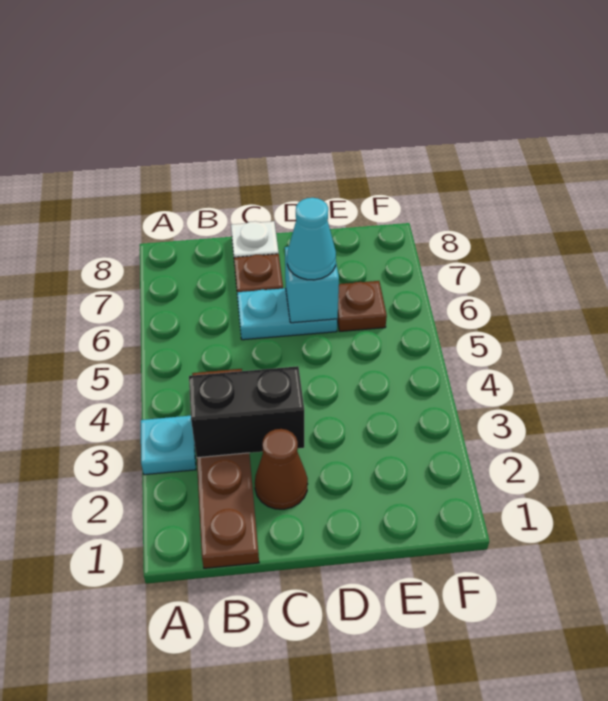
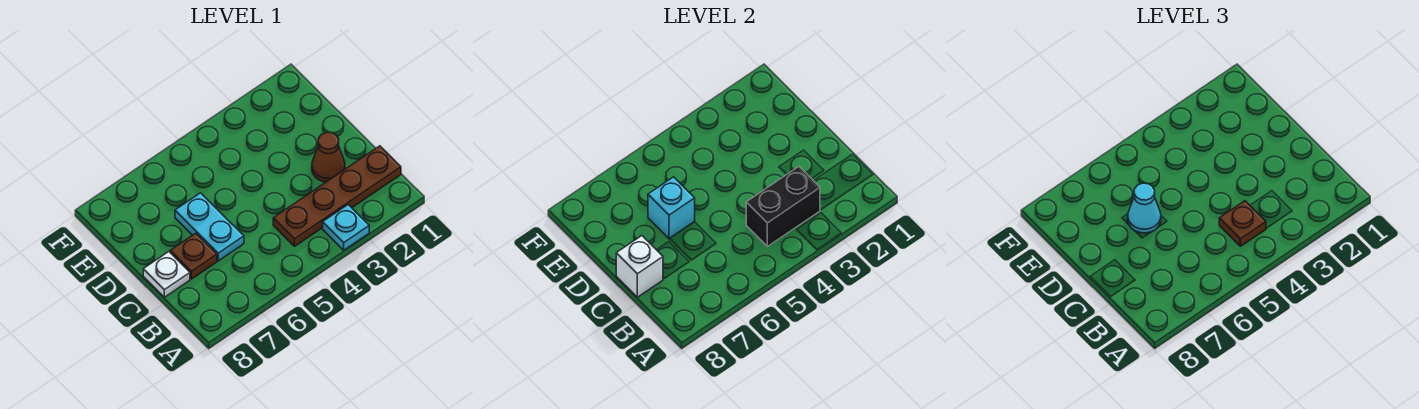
black brick B3:C3 level 2 -> black brick B3:B4 level 2
none -> white brick C8 level 2
brown plate E6 level 1 -> brown plate B4 level 3

